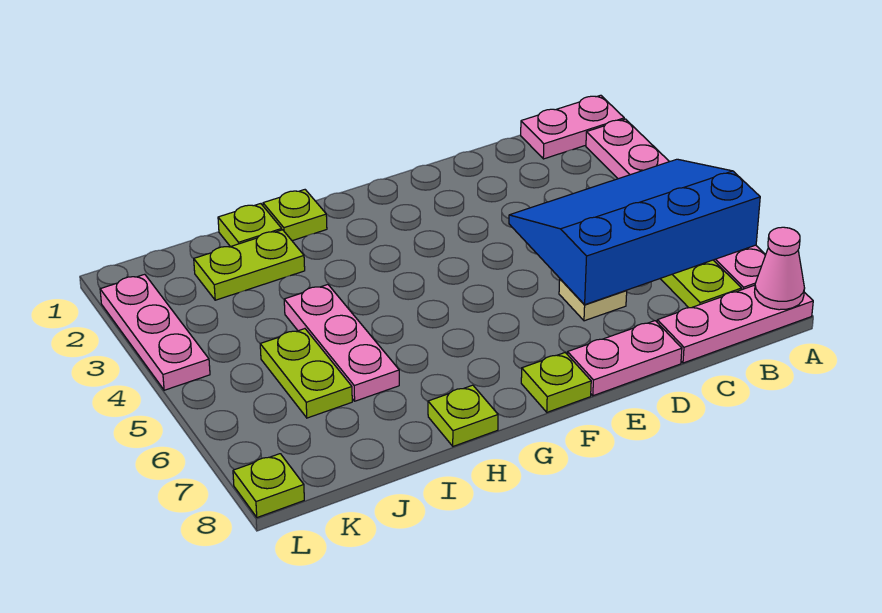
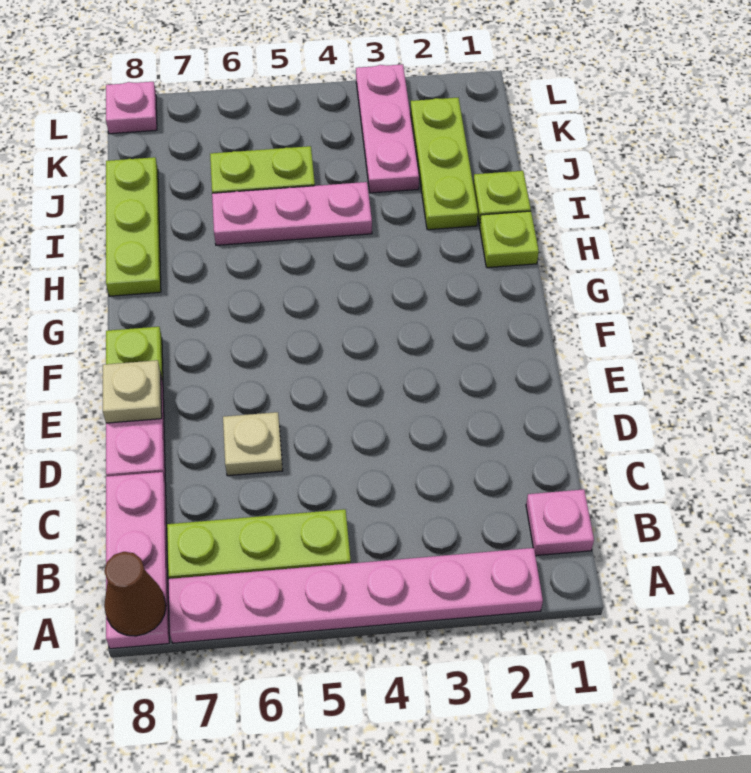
pink plate A1:B1 level 1 -> pink plate B1 level 1
blue slope A4:D6 level 2 top 6 -> none
pink cone A8 level 2 -> brown cone A8 level 2
none -> tan plate E8 level 2
lime plate H8 level 1 -> lime plate H8:J8 level 1
lime plate I2:J2 level 1 -> lime plate I2:K2 level 1
pink plate L2:L4 level 1 -> pink plate J3:L3 level 1
lime plate L8 level 1 -> pink plate L8 level 1

